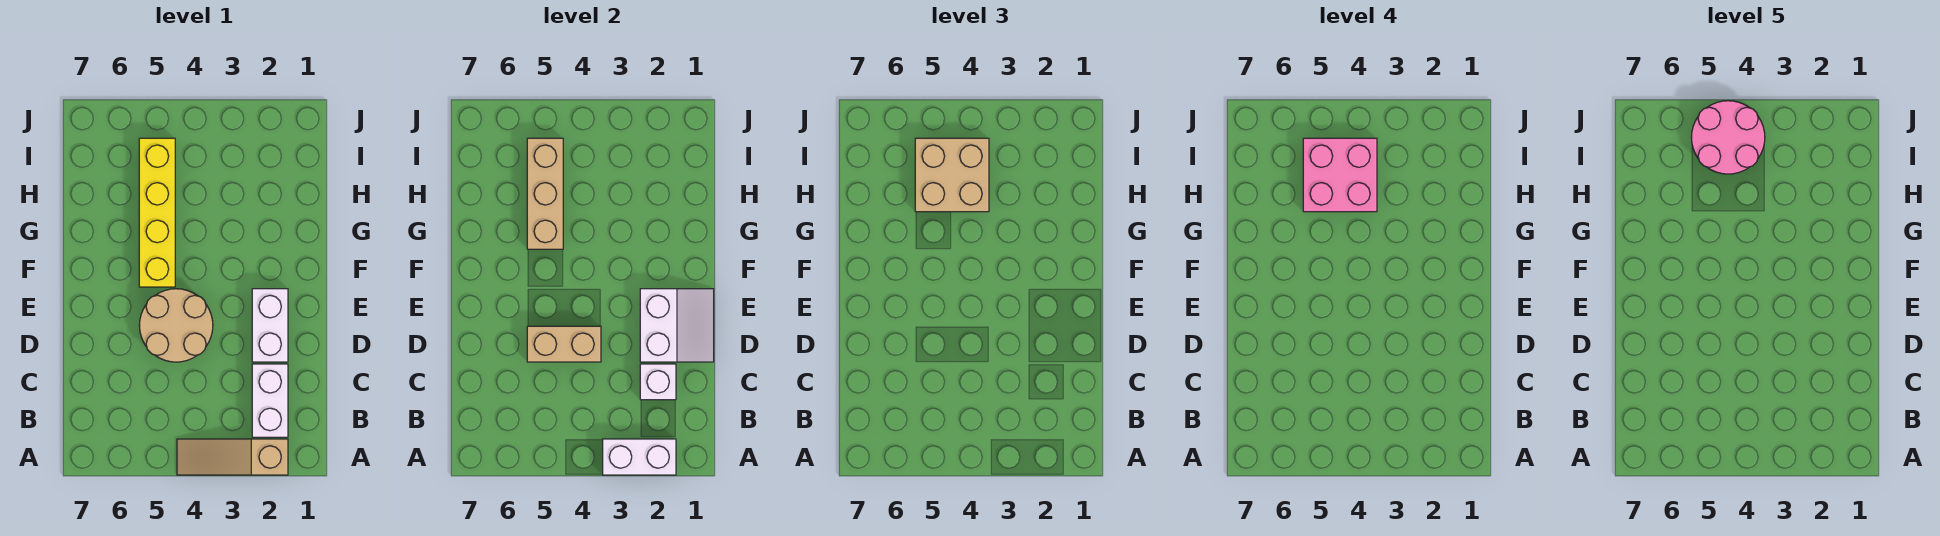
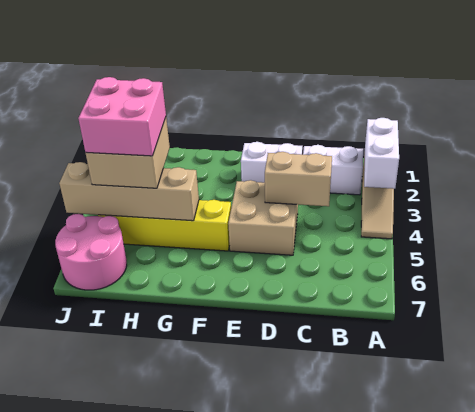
white brick C2 level 2 -> none
white slope D1:E2 level 2 top 2 -> none
tan round brick D4:E5 level 1 -> tan brick D4:E5 level 1
tan brick D4:D5 level 2 -> tan brick C4:D4 level 2
tan brick G5:I5 level 2 -> tan brick G5:J5 level 2
pink round brick I4:J5 level 5 -> pink round brick I6:J7 level 1

